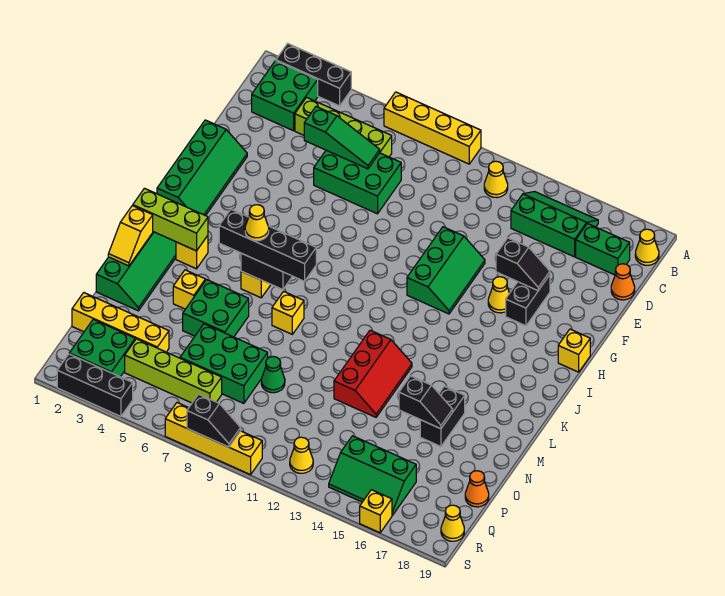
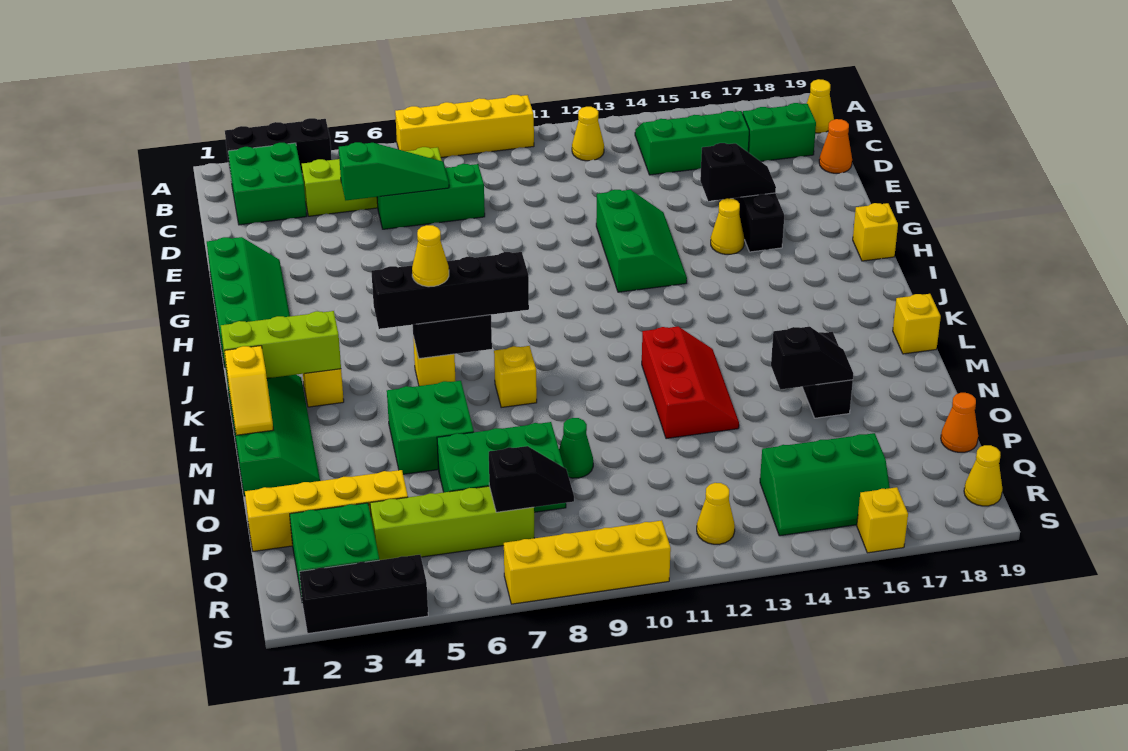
green brick D6:E8 level 1 -> green brick D6:D8 level 1
yellow brick M4 level 1 -> yellow brick L19 level 1
black slope S8:S9 level 2 top 8 -> black slope Q7:Q8 level 2 top 7

